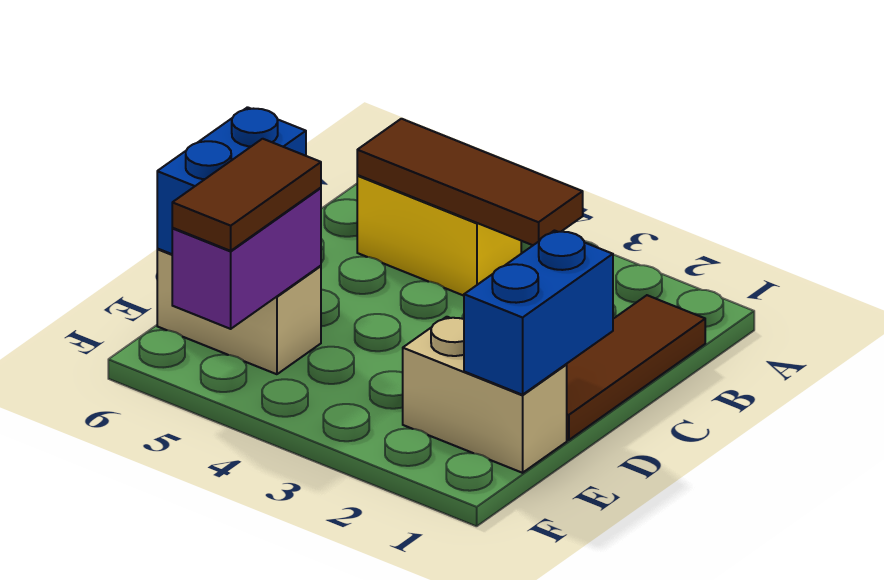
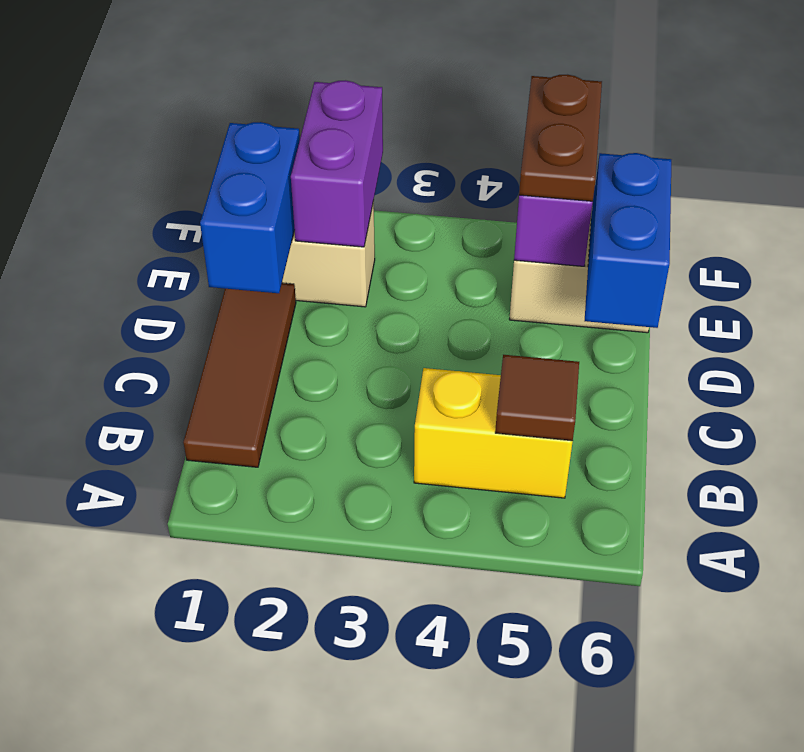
brown tile B3:B5 level 2 -> brown tile B5 level 2
none -> purple brick E2:F2 level 2
brown tile E5:F5 level 3 -> brown plate E5:F5 level 3

